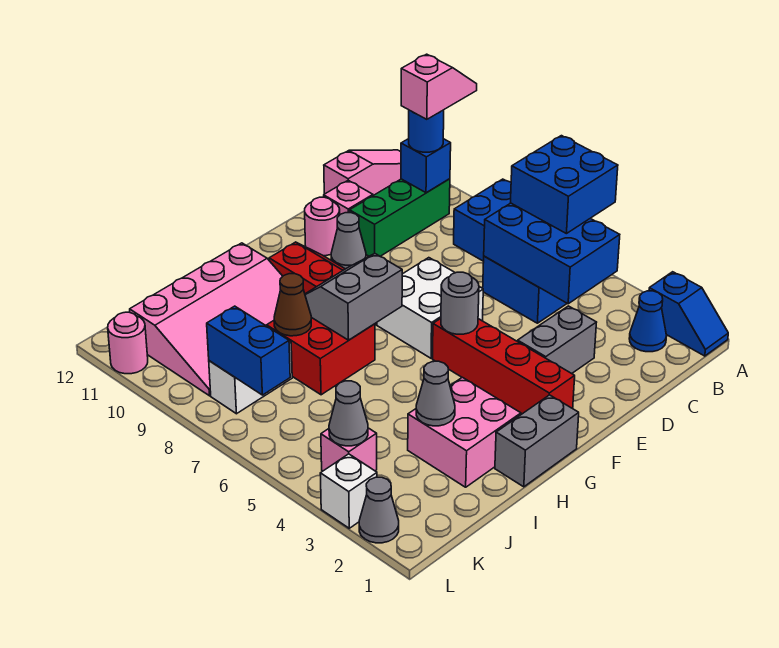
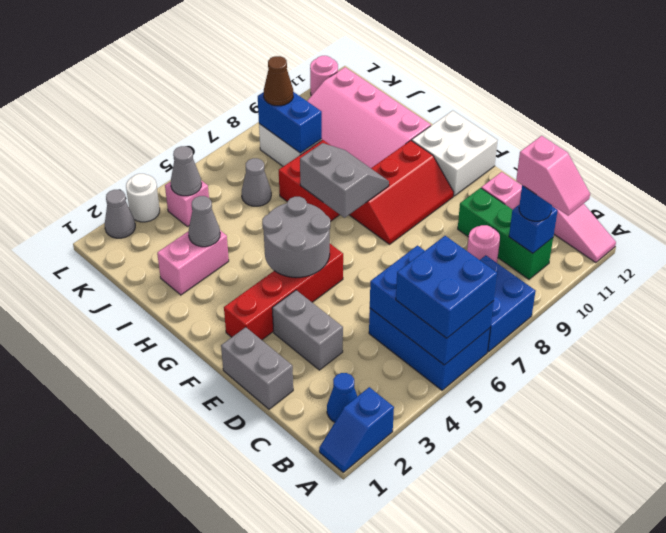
blue brick B4:C6 level 2 -> blue brick A5:C6 level 2
white brick E6:F7 level 1 -> white brick F11:G12 level 1
grey cone E10 level 1 -> grey cone J6 level 1
pink round brick E11 level 1 -> pink round brick C9 level 1
grey round brick F5 level 2 -> grey round brick F4:G5 level 2
grey brick G1:H1 level 1 -> grey brick D1:E1 level 1
pink brick H2:I3 level 1 -> pink brick I2:I3 level 1
brown cone I8 level 2 -> brown cone K8 level 3
blue brick K7:K8 level 2 -> blue brick J8:K8 level 2
white brick L3 level 1 -> white round brick L3 level 1

